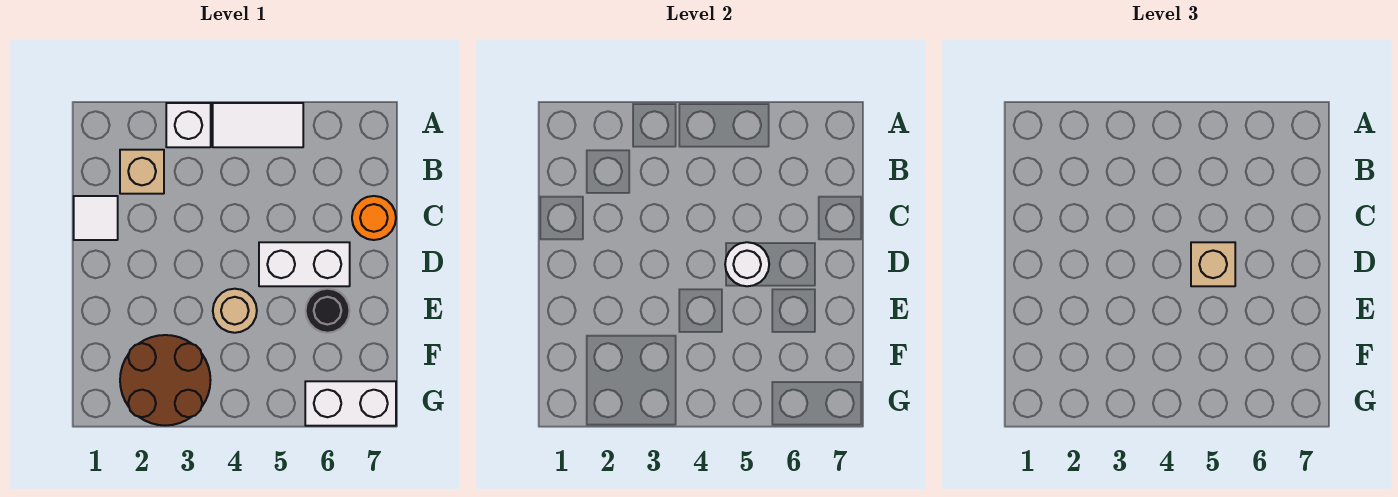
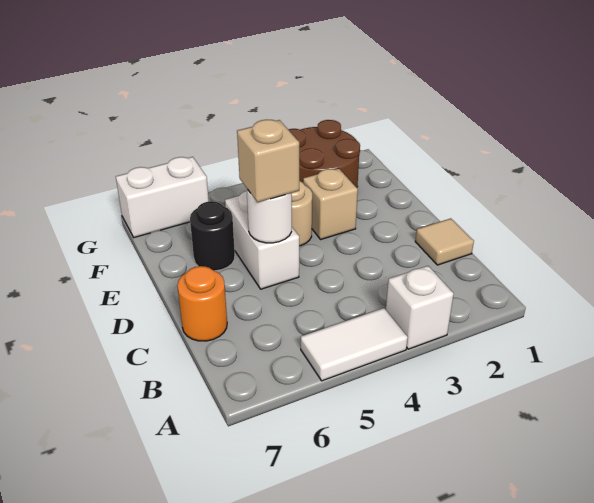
tan brick B2 level 1 -> tan brick E3 level 1
white tile C1 level 1 -> tan tile C1 level 1
white brick D5:D6 level 1 -> white brick D5:E5 level 1

